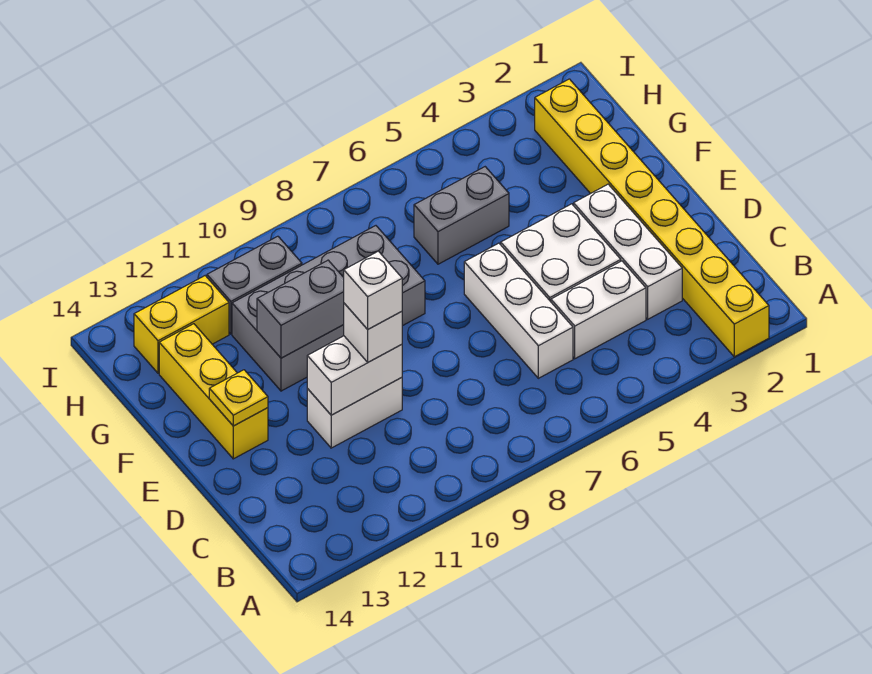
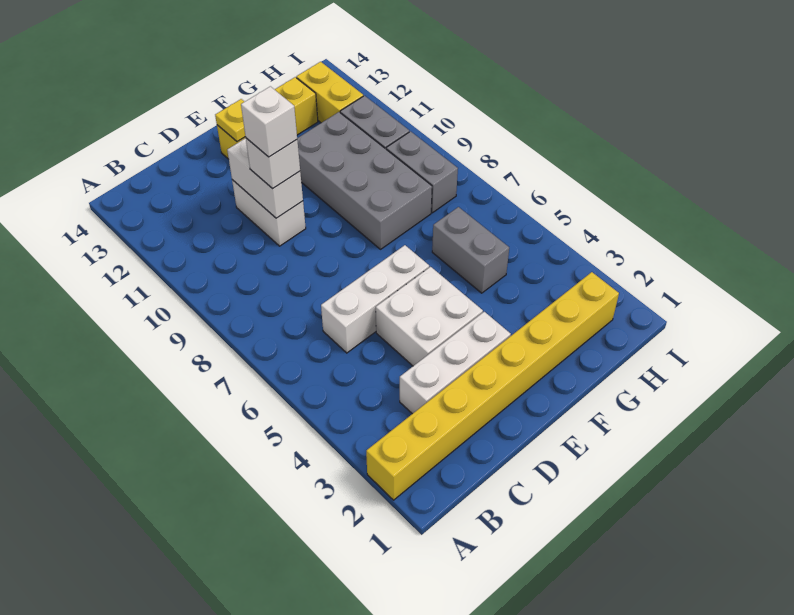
white brick C4:C5 level 1 -> none
grey brick F10:F11 level 2 -> grey brick H8:H9 level 1

